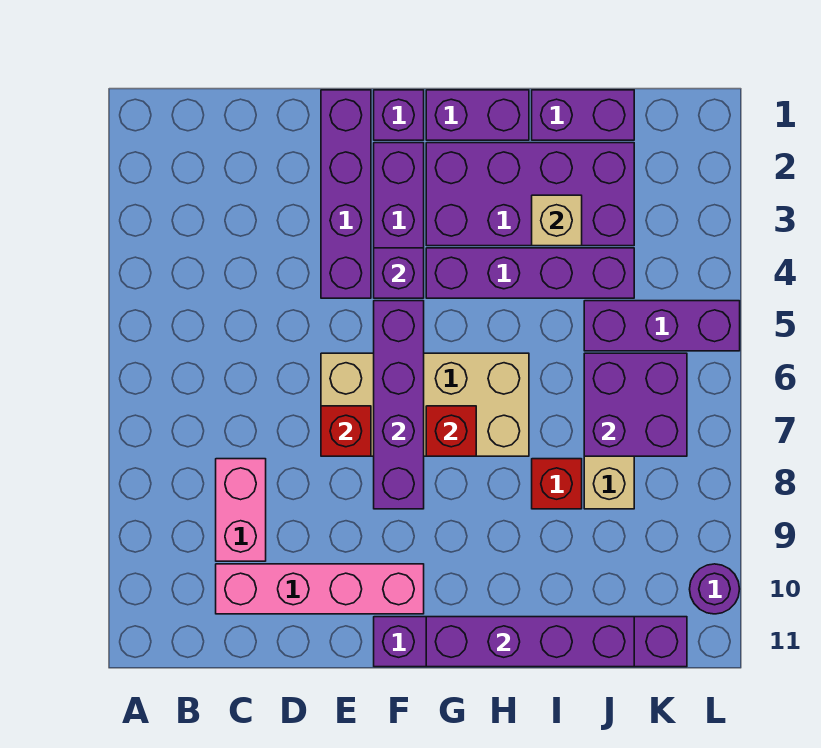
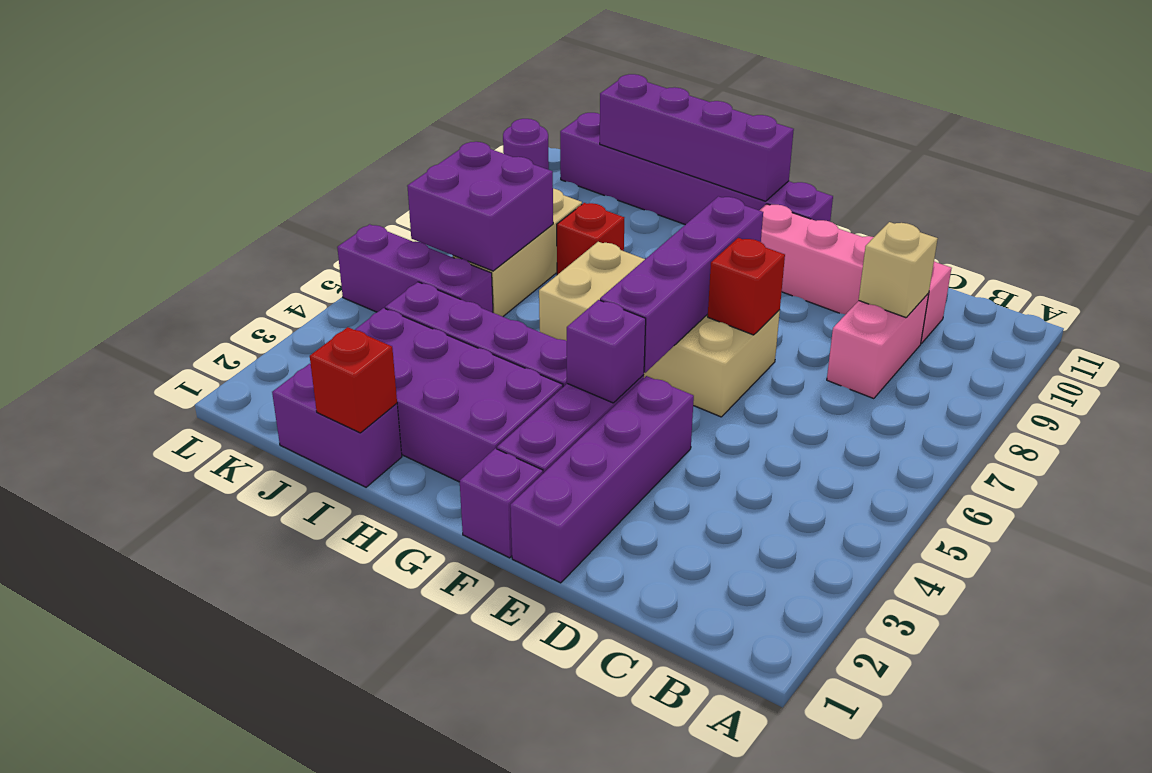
purple brick G1:H1 level 1 -> none
red brick G7 level 2 -> red brick I1 level 2
tan brick I3 level 2 -> tan brick C9 level 2

